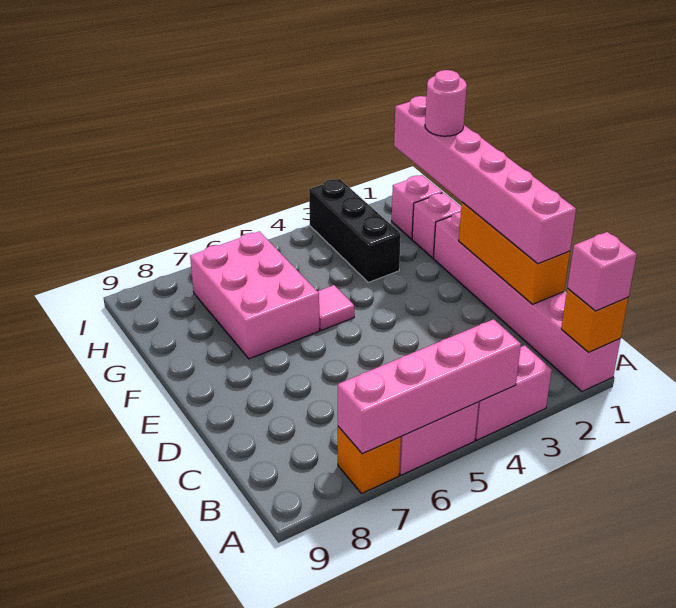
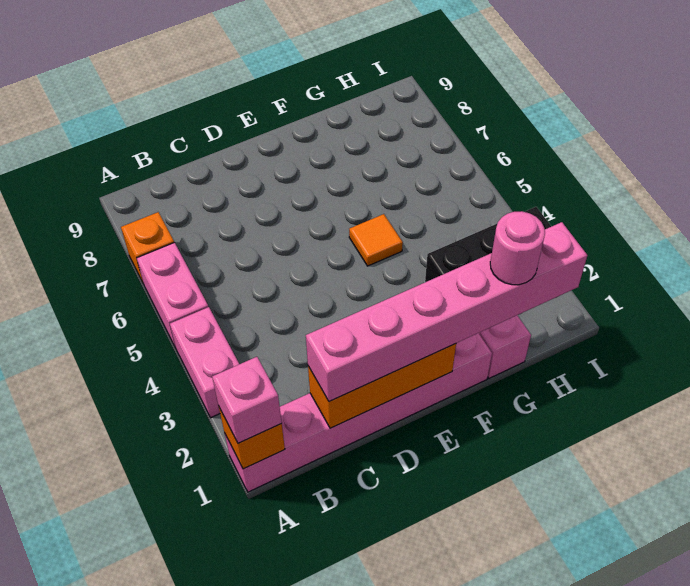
pink brick A4:A7 level 2 -> none
pink tile F5 level 1 -> orange tile F5 level 1
pink brick F6:H7 level 1 -> none
pink brick H1 level 1 -> none

